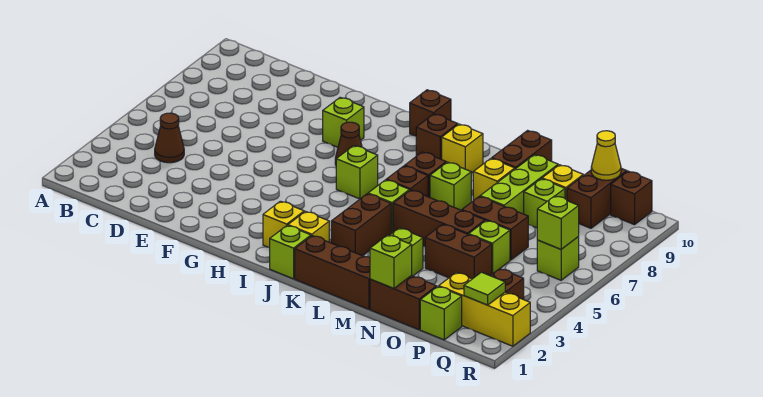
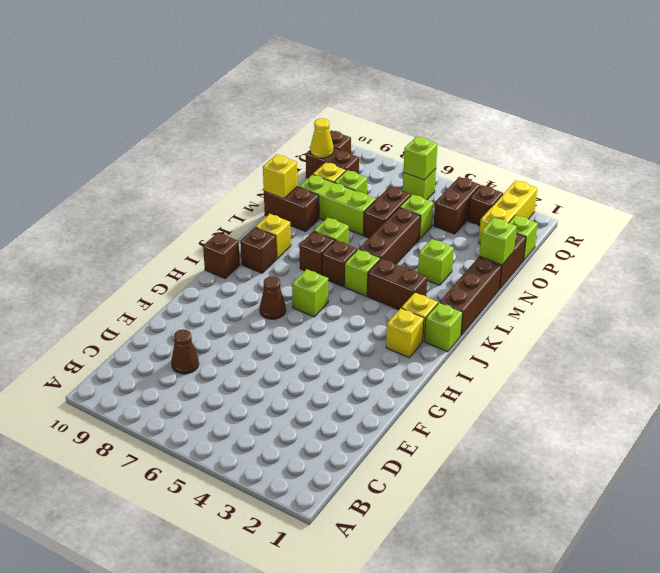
brown cone C4 level 1 -> brown cone D8 level 1
lime brick G8 level 1 -> none
yellow brick M8 level 1 -> yellow brick M10 level 2
brown brick N4:O4 level 1 -> brown brick P4:Q4 level 1
lime tile Q2 level 2 -> none

